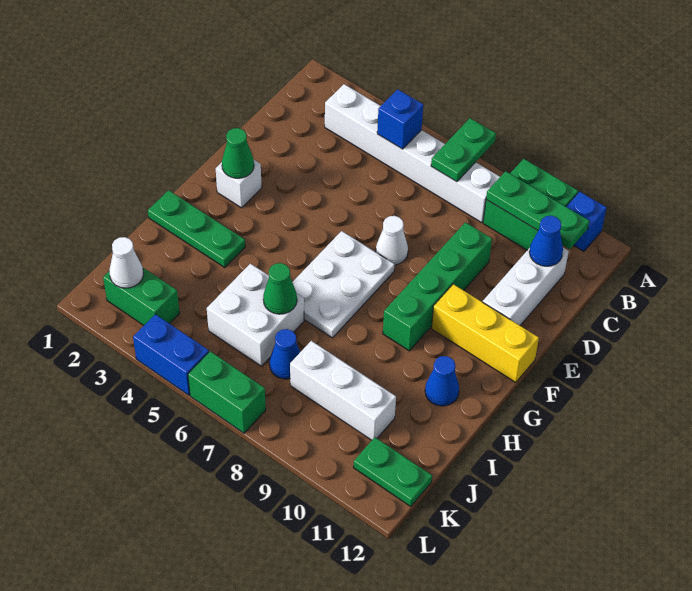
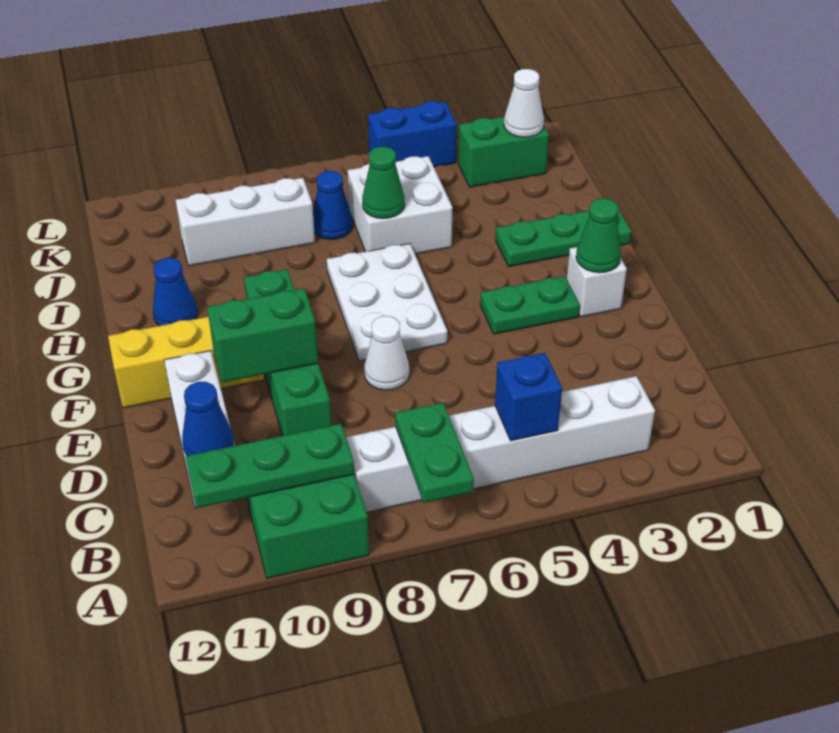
blue brick A11 level 1 -> none
green plate K11:K12 level 1 -> green plate F3:F4 level 1
green brick L6:L7 level 1 -> green brick E9:E10 level 2

